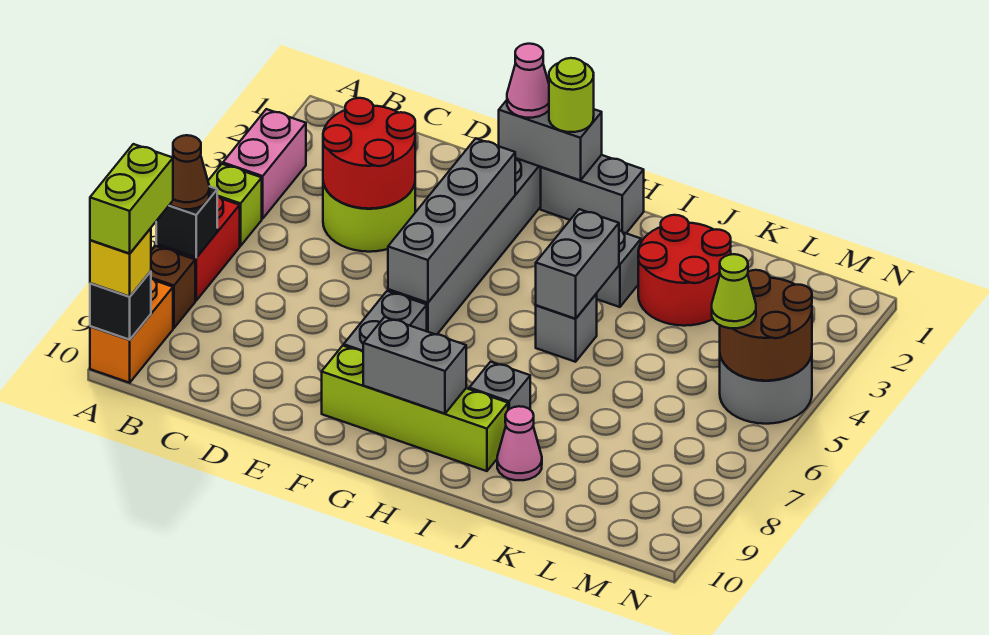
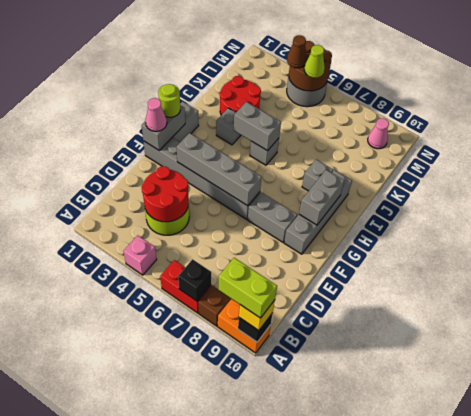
pink brick A3:A4 level 1 -> pink brick A4 level 1
lime brick A5 level 1 -> none
brown cone A7 level 3 -> brown cone M4 level 3
lime brick F9:I9 level 1 -> grey brick F9:I9 level 1
pink cone J9 level 1 -> pink cone M9 level 1

